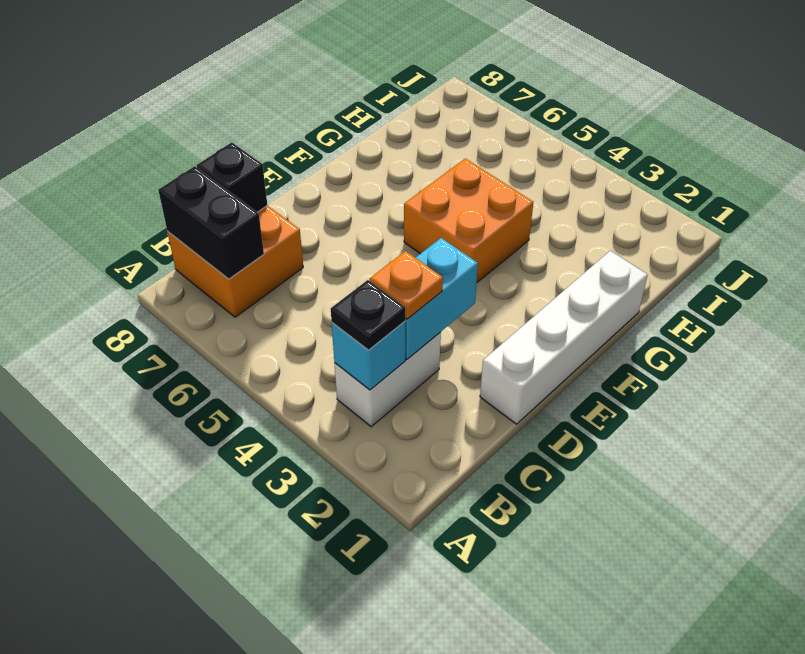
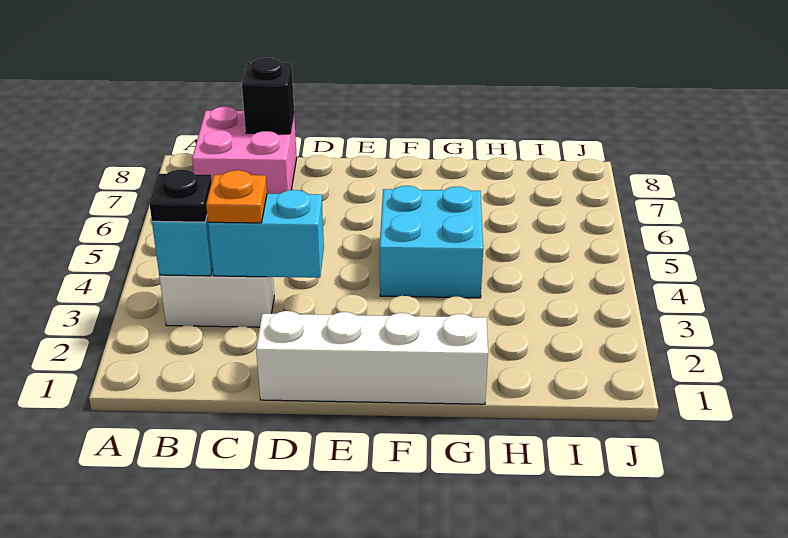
orange brick B7:C8 level 1 -> pink brick B7:C8 level 1
black brick B7:B8 level 2 -> none
orange brick F4:G5 level 1 -> cyan brick F4:G5 level 1

